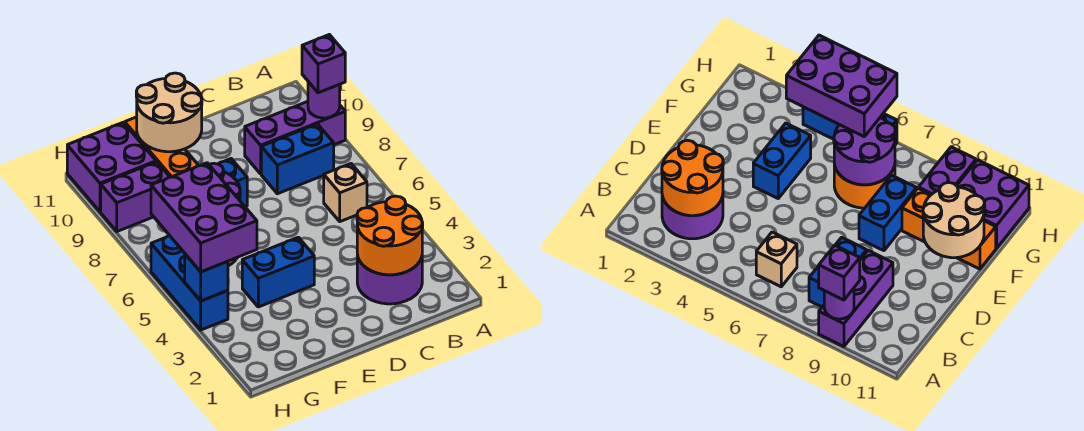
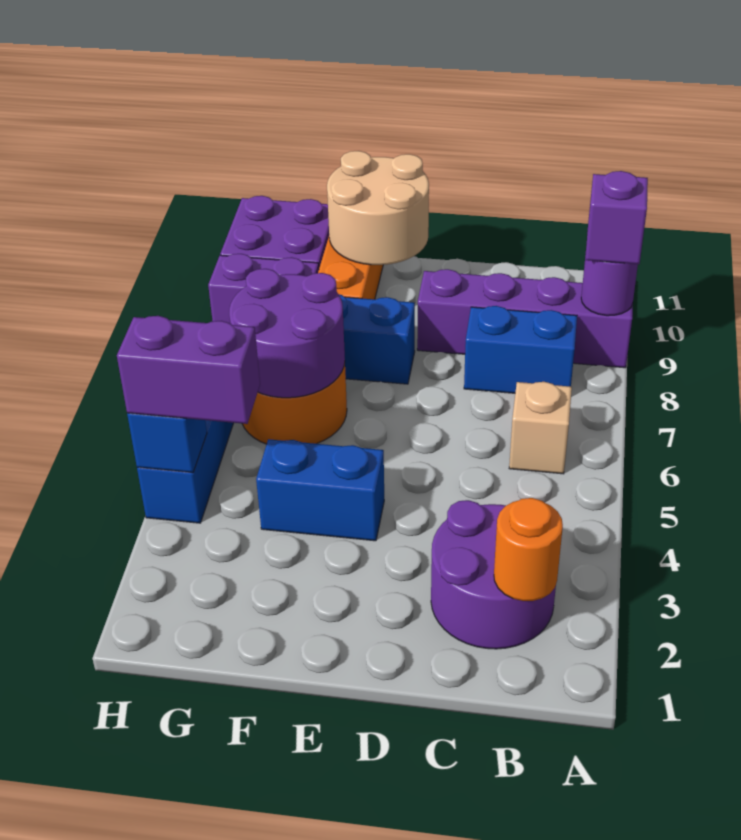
purple brick A9:C9 level 1 -> purple brick A9:D9 level 1
orange round brick B2:C3 level 2 -> orange round brick B2 level 2
purple brick G4:H6 level 3 -> purple brick G4:H4 level 3

